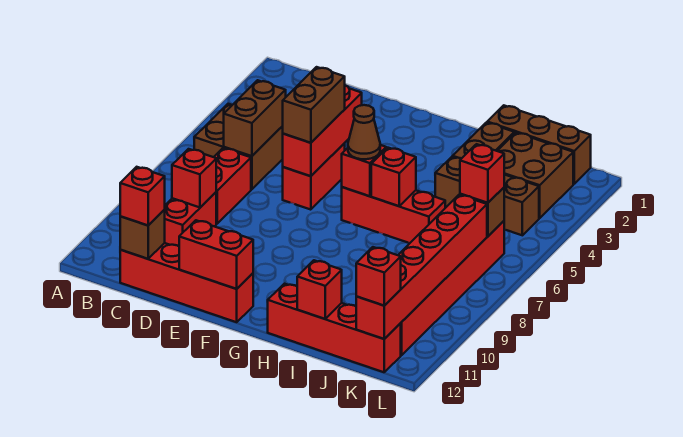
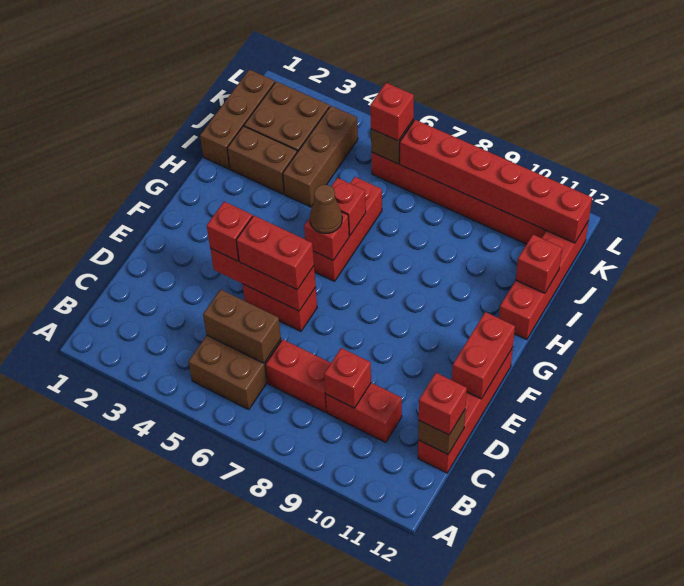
brown brick E5:E6 level 3 -> red brick E5:E6 level 3
red brick K12 level 3 -> red brick E4 level 3

